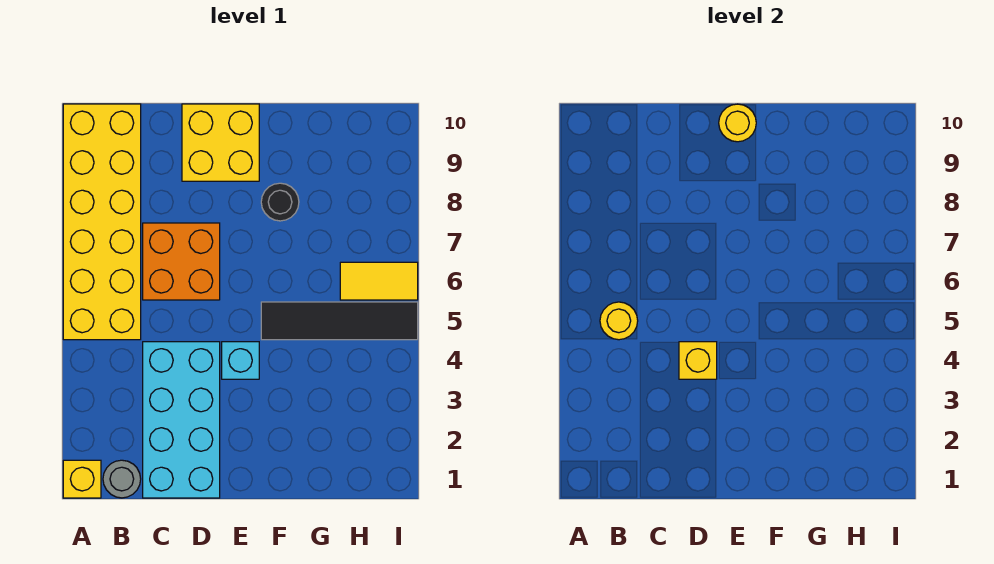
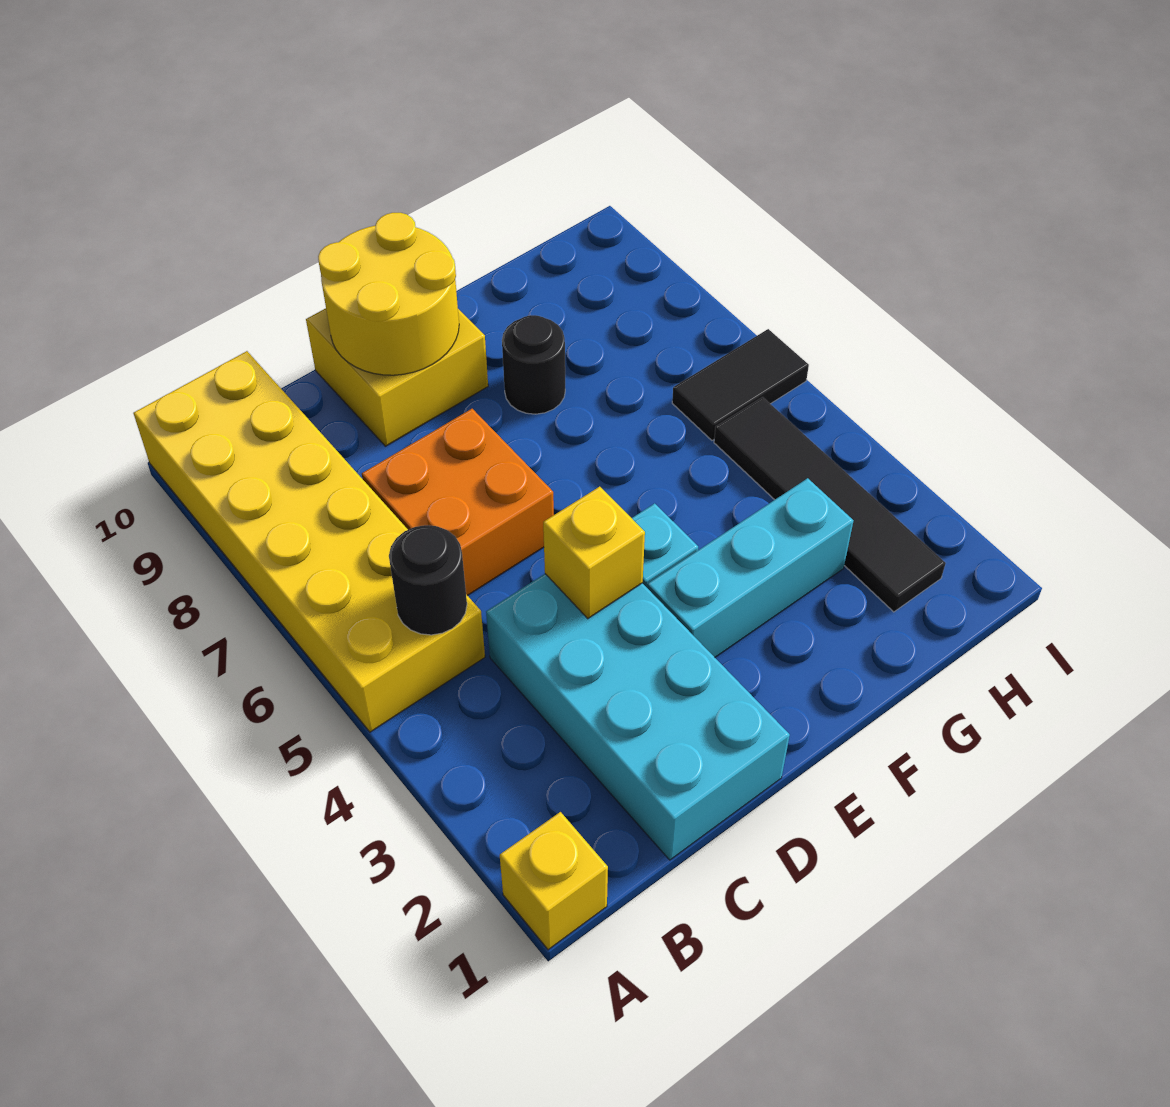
grey round brick B1 level 1 -> none
yellow round brick B5 level 2 -> black round brick B5 level 2
none -> cyan brick E3:G3 level 1
yellow round brick E10 level 2 -> yellow round brick D9:E10 level 2
black tile F5:I5 level 1 -> black tile H2:H5 level 1
yellow tile H6:I6 level 1 -> black tile H6:I6 level 1

